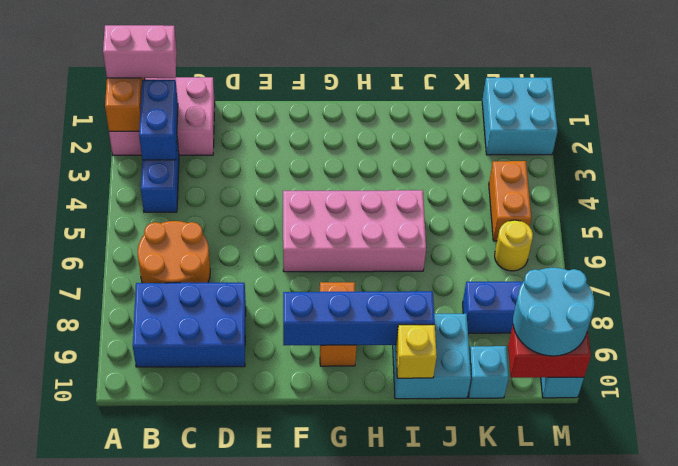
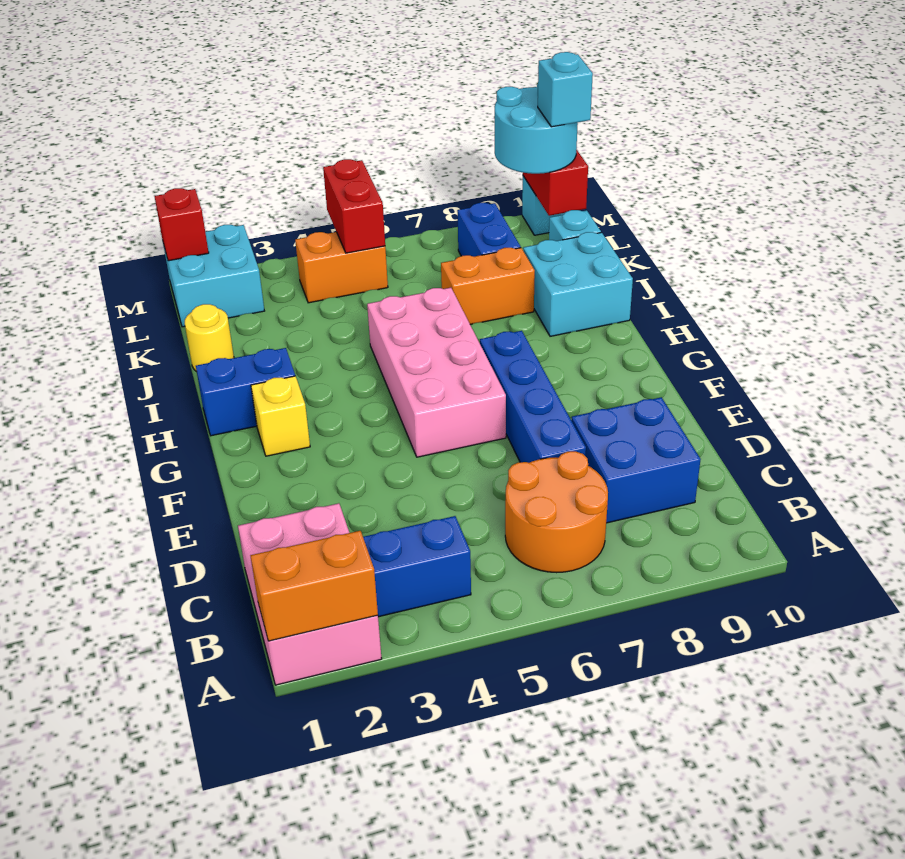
pink brick A1:B1 level 3 -> none
blue brick B2:B3 level 2 -> blue brick H1:H2 level 1
blue brick B8:D9 level 1 -> blue brick C8:D9 level 1
blue brick F9:I9 level 2 -> blue brick D7:G7 level 1
orange brick G8:G9 level 1 -> orange brick J7:J8 level 1
yellow brick I10 level 2 -> yellow brick G2 level 1
none -> red brick L5:M5 level 2
yellow round brick L6 level 1 -> yellow round brick J1 level 1
none -> cyan brick L10 level 4
none -> red brick M1 level 2

